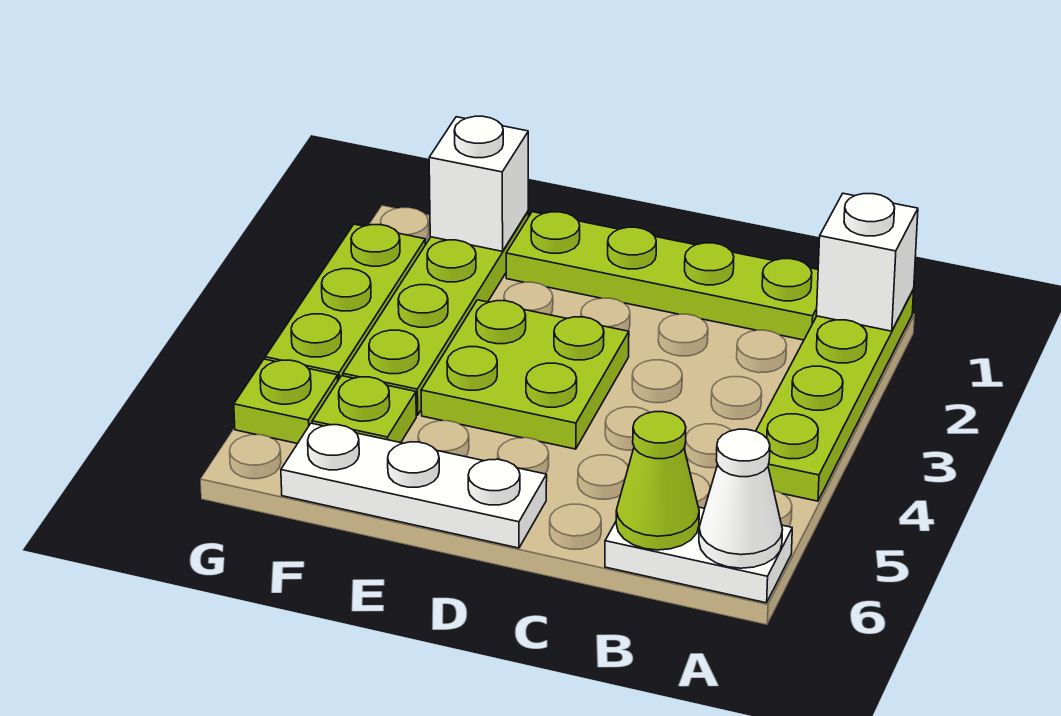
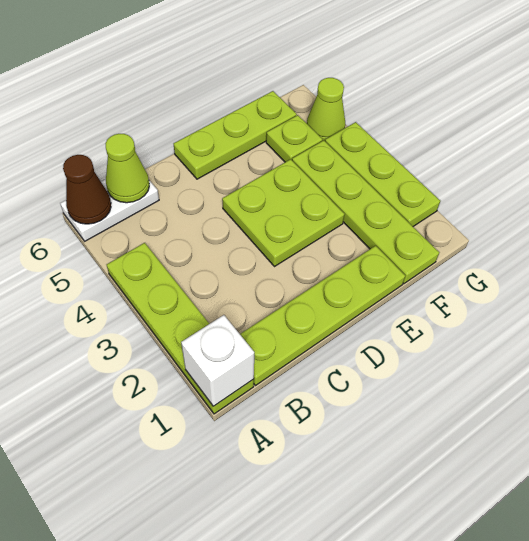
white cone A6 level 2 -> brown cone A6 level 2
white plate D6:F6 level 1 -> lime plate D6:F6 level 1
white brick F1 level 2 -> none
lime plate G5 level 1 -> lime cone G5 level 1

